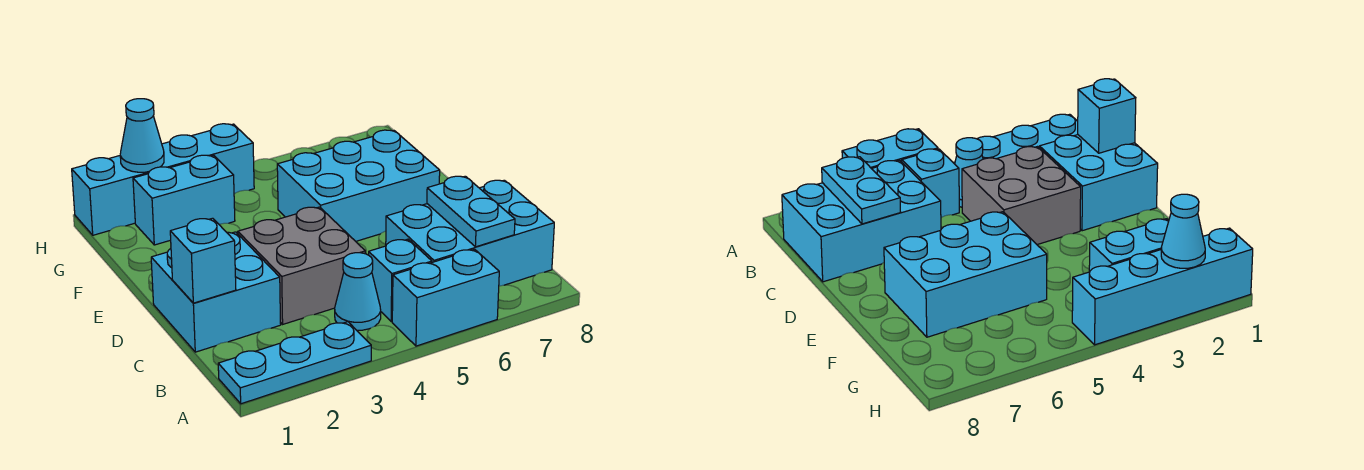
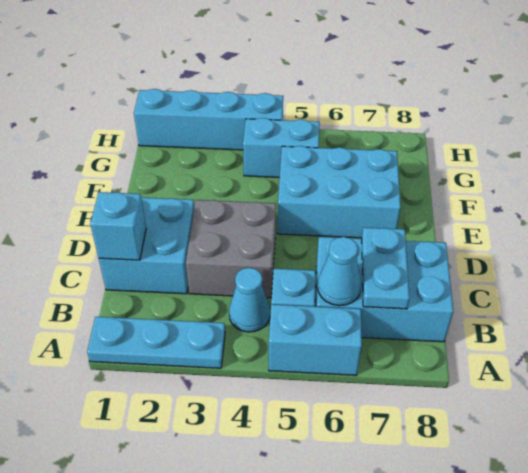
cyan brick G2:G3 level 1 -> cyan brick G4:G5 level 1
cyan cone H2 level 2 -> cyan cone B6 level 2

